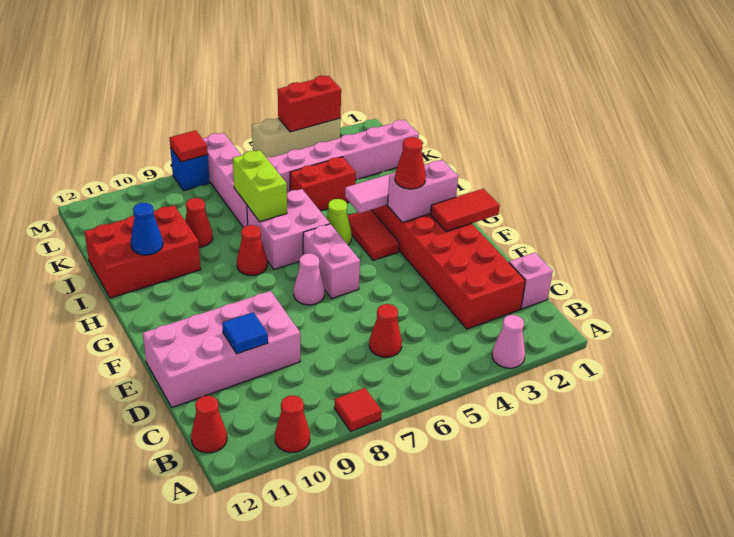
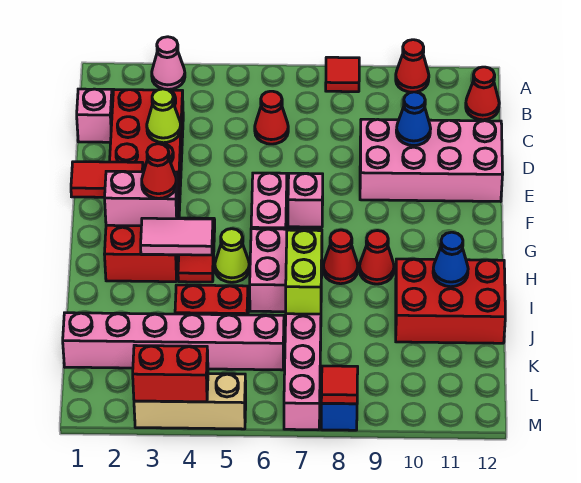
none -> lime cone D3 level 2
blue tile D10 level 2 -> blue cone D10 level 2
pink cone F7 level 1 -> pink brick F7 level 1
red cone J9 level 1 -> red cone H9 level 1

